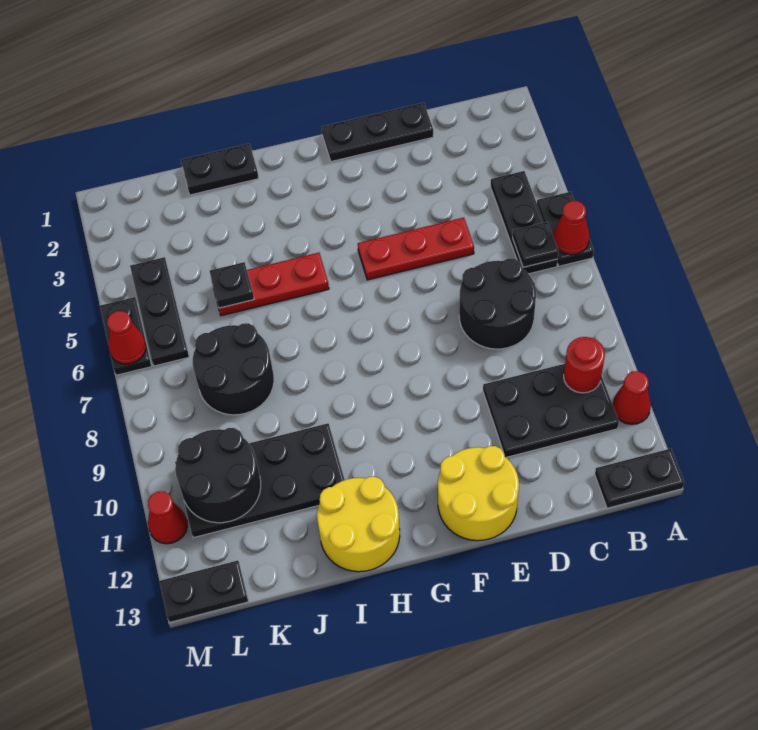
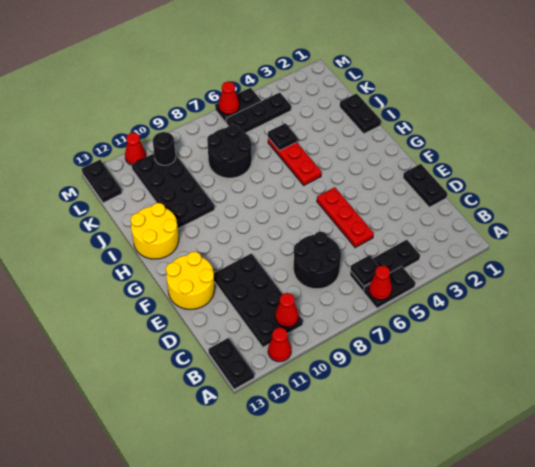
black plate B10:D11 level 1 -> black plate B10:E11 level 1
red round brick B10 level 2 -> red cone B10 level 2
black plate D1:F1 level 1 -> black plate D1:E1 level 1
black round brick K10:L11 level 2 -> black round brick L10 level 2

